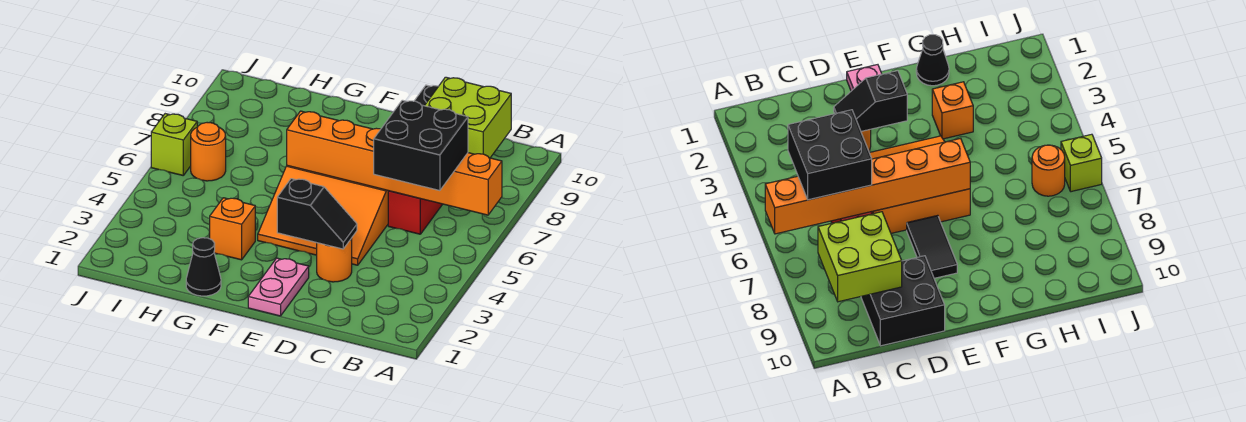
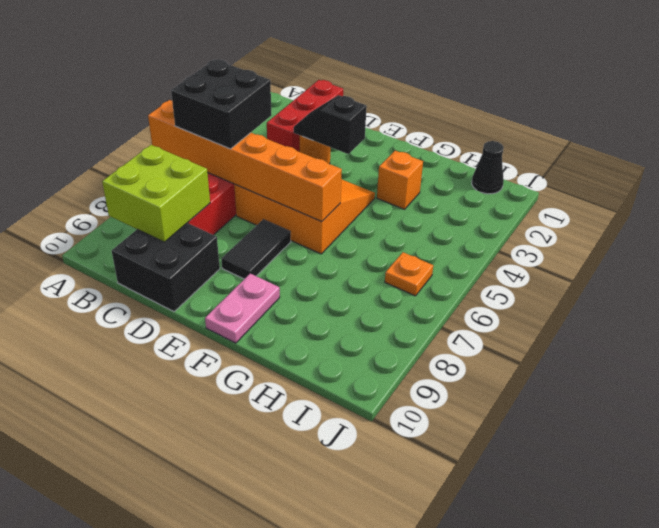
none -> red brick C1:C3 level 1
pink plate E1:E2 level 1 -> pink plate F9:F10 level 1
black cone G1 level 1 -> black cone I1 level 1
orange round brick I6 level 1 -> orange plate I6 level 1
lime brick J6 level 1 -> none

